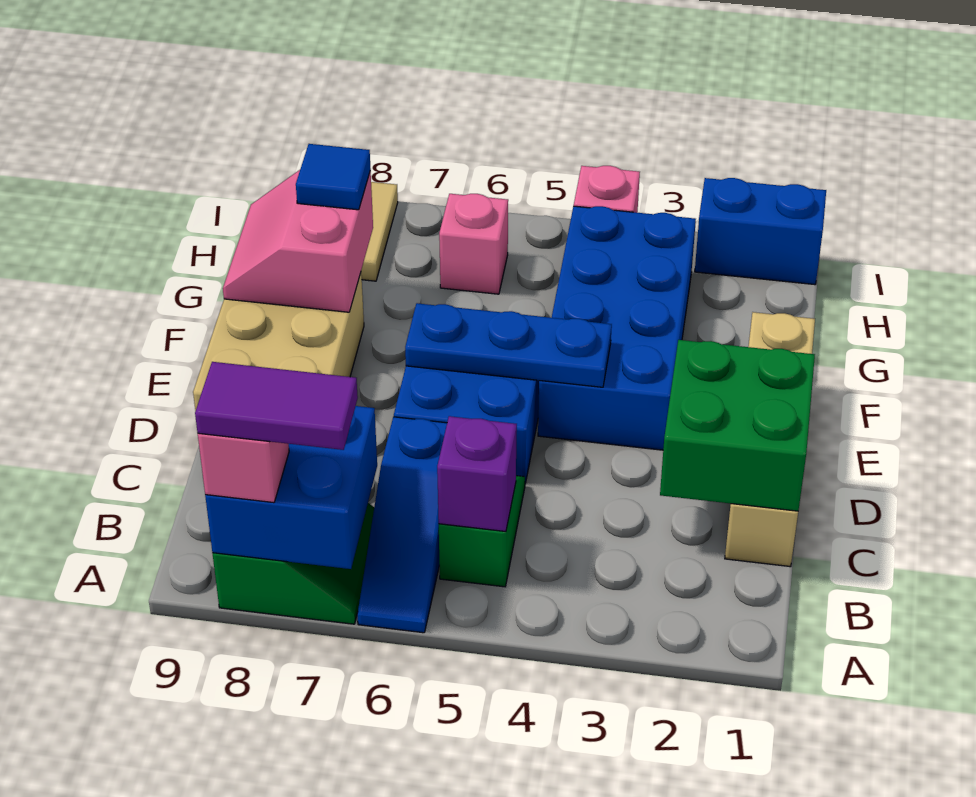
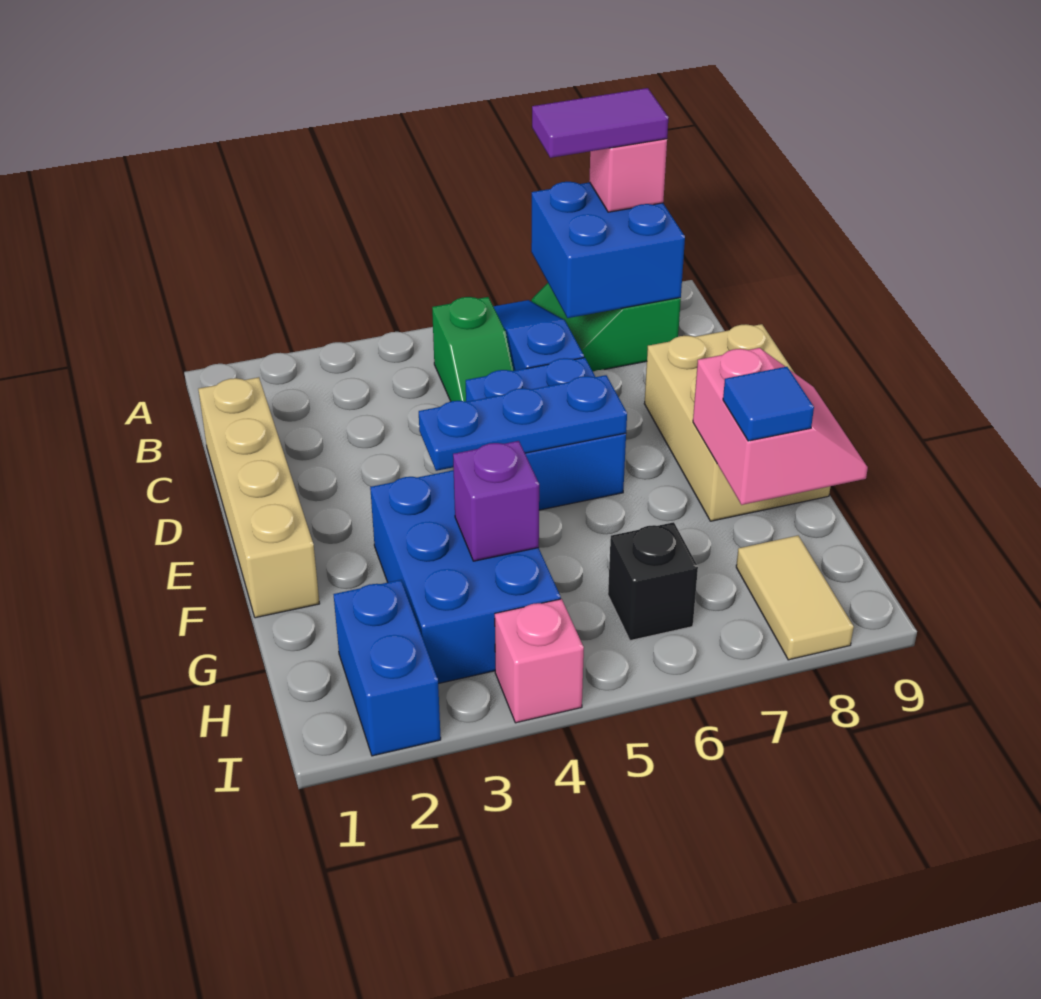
purple brick B5 level 2 -> purple brick G4 level 2
green brick C1:D2 level 2 -> none
blue brick E3:H4 level 1 -> blue brick F3:H4 level 1
pink brick H6 level 1 -> black brick H6 level 1
blue brick I1:I2 level 1 -> blue brick H2:I2 level 1

